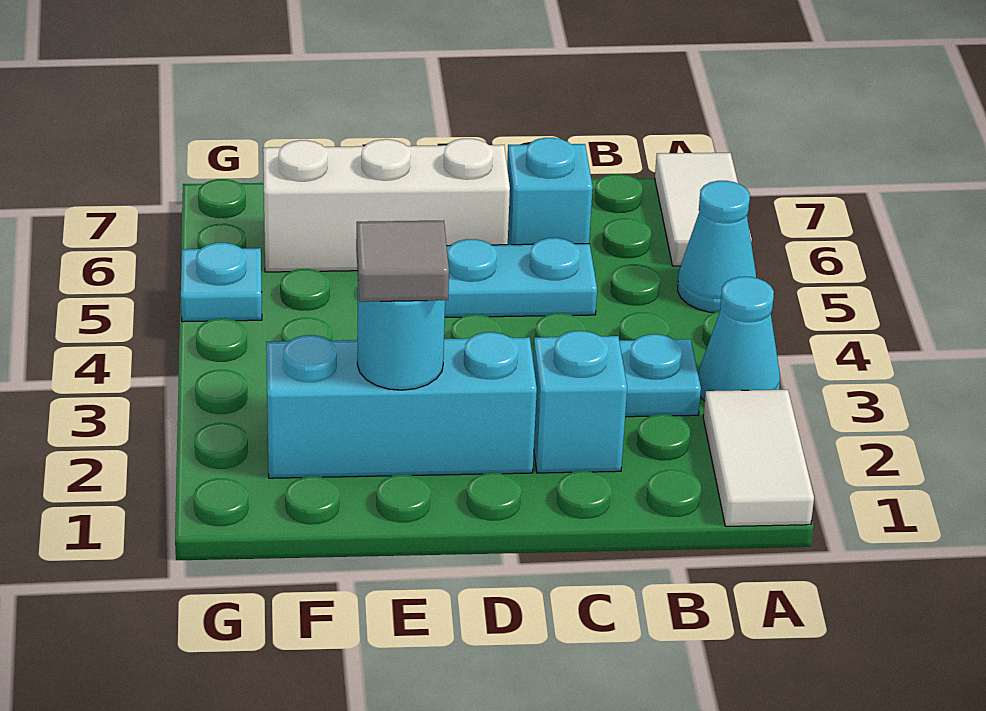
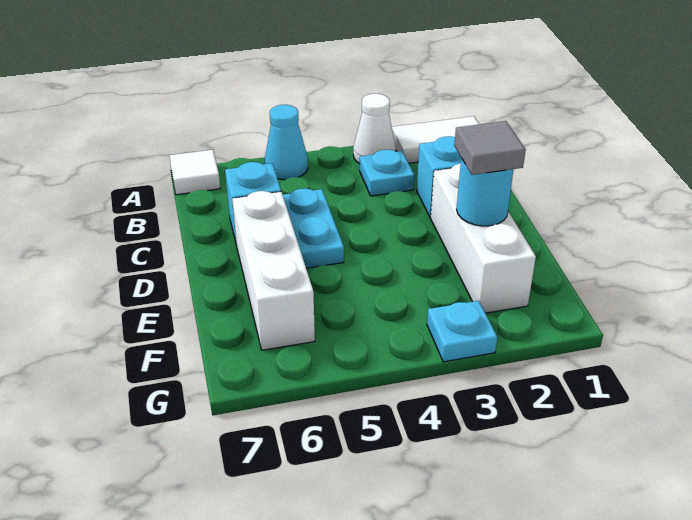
cyan cone A3 level 1 -> white cone A3 level 1
white tile A6:A7 level 1 -> white tile A7 level 1
cyan brick D2:F2 level 1 -> white brick D2:F2 level 1
cyan plate G5 level 1 -> cyan plate G3 level 1

